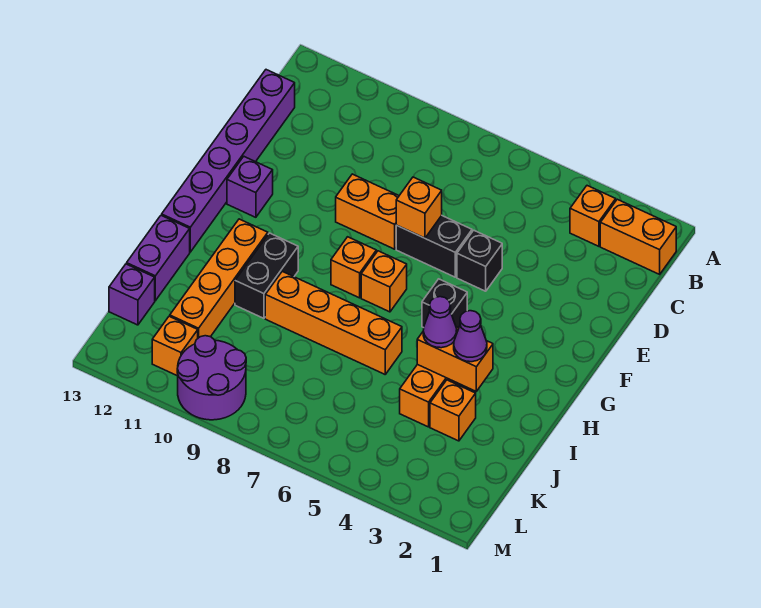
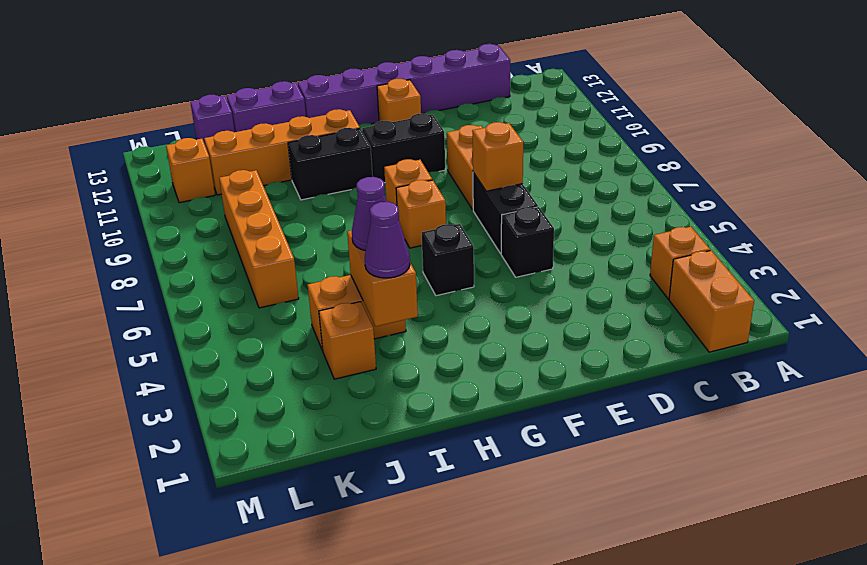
none -> black brick F10:G10 level 1
purple brick F12 level 1 -> orange brick F12 level 1
orange brick I6:I9 level 1 -> orange brick K6:K9 level 1
purple round brick L9:M10 level 1 -> none

